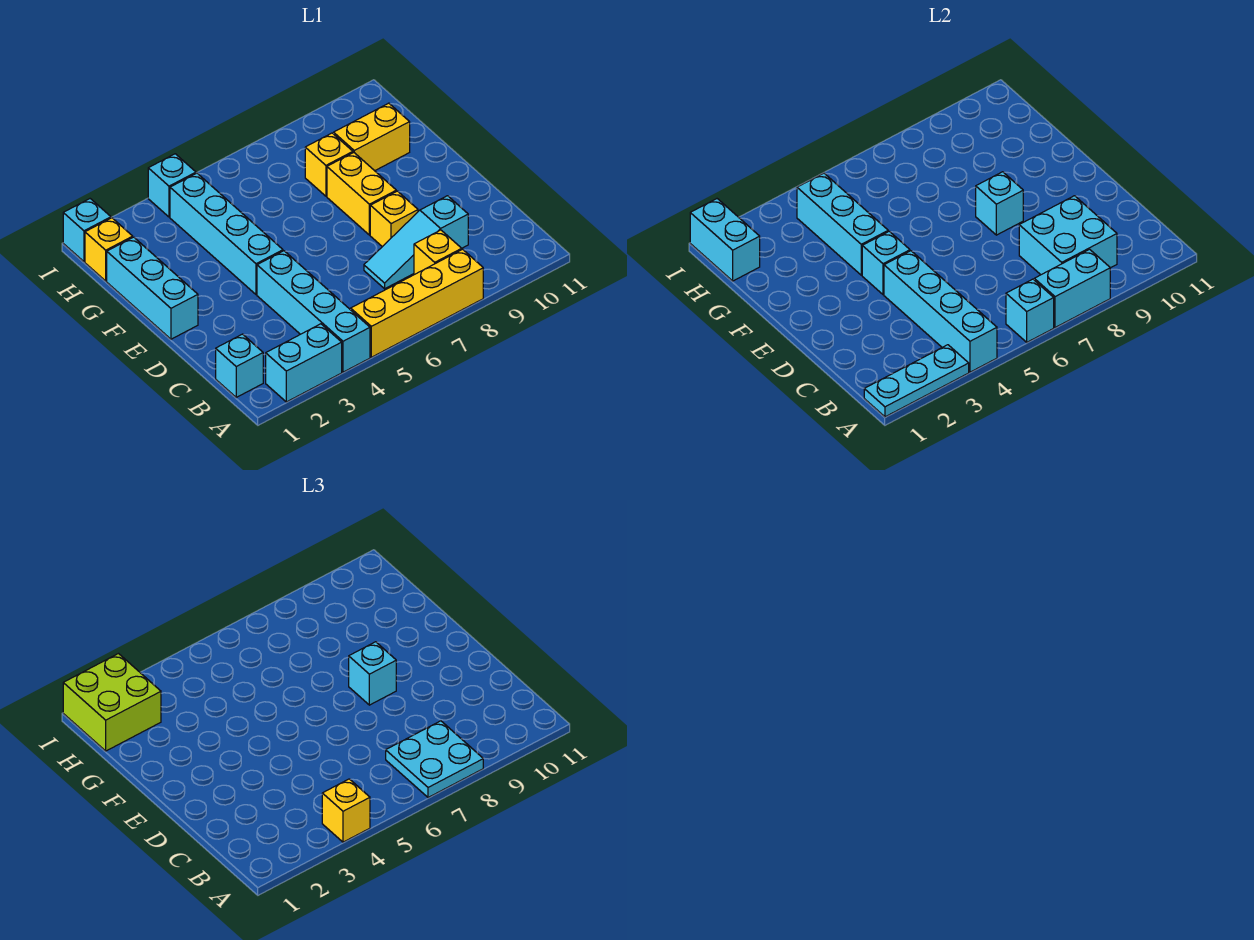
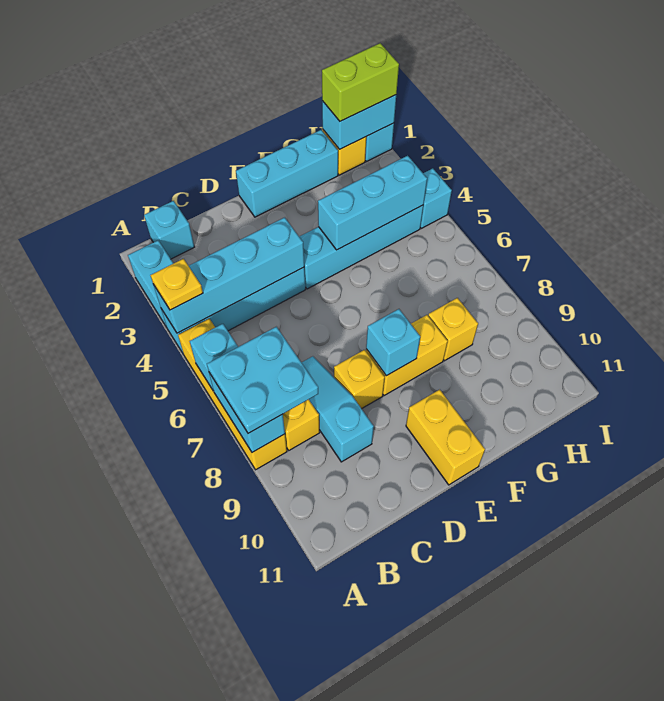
cyan plate A1:A3 level 2 -> none
yellow brick A4 level 3 -> yellow plate A4 level 3
cyan brick B8:C9 level 2 -> none
cyan brick E4 level 2 -> none
cyan brick E8 level 3 -> none
yellow brick G9:G10 level 1 -> yellow brick E10:E11 level 1
lime brick H1:I2 level 3 -> lime brick H1:I1 level 3

